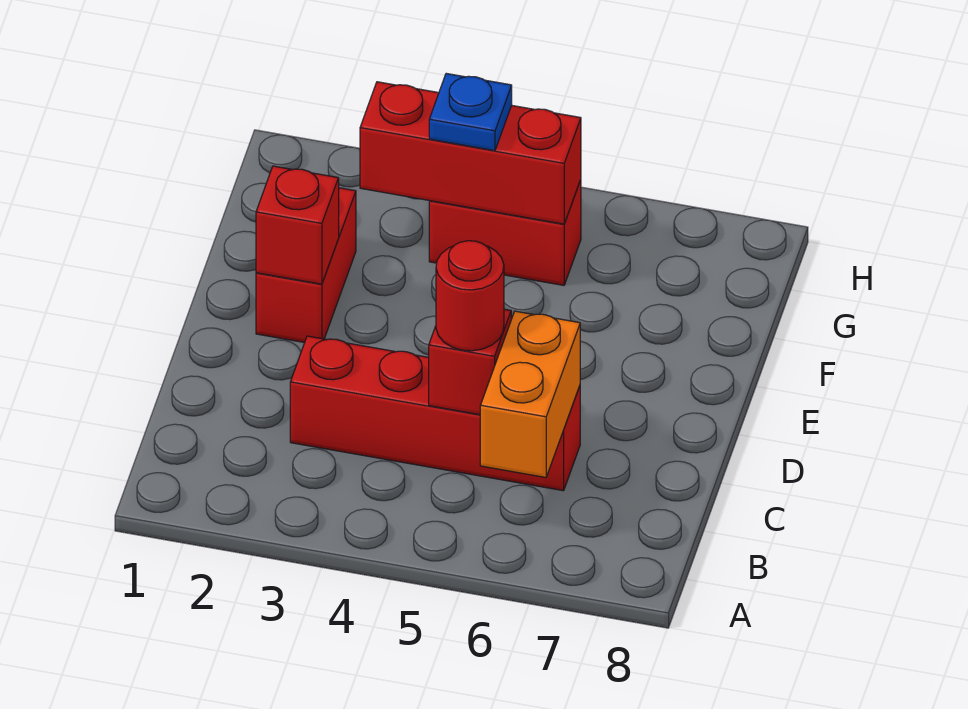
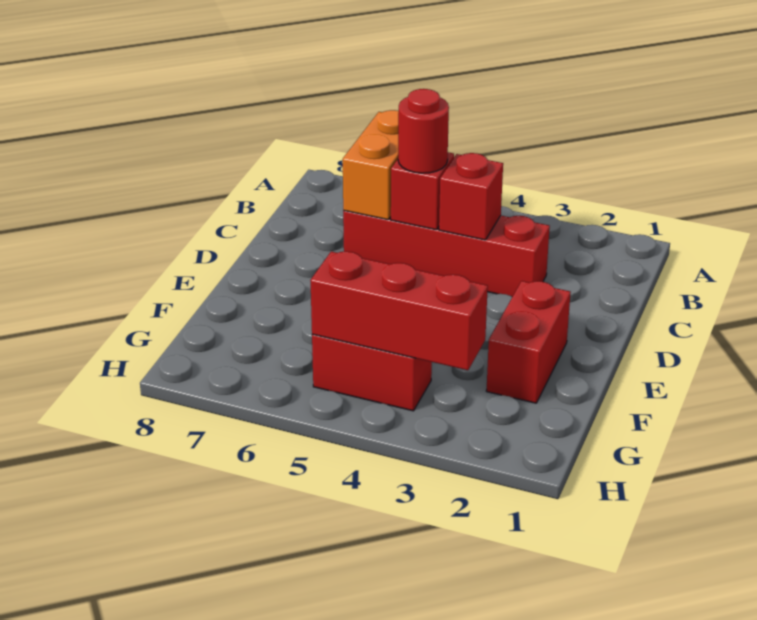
red brick E2 level 2 -> red brick C4 level 2
blue plate G4 level 3 -> none

